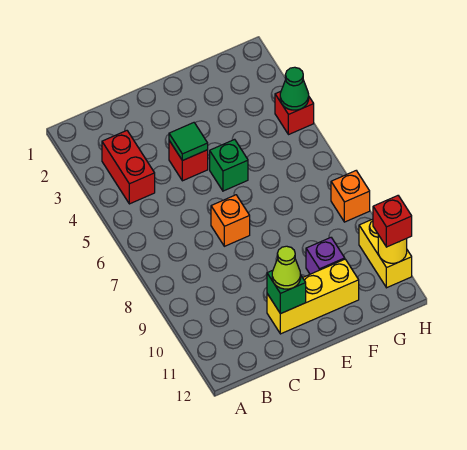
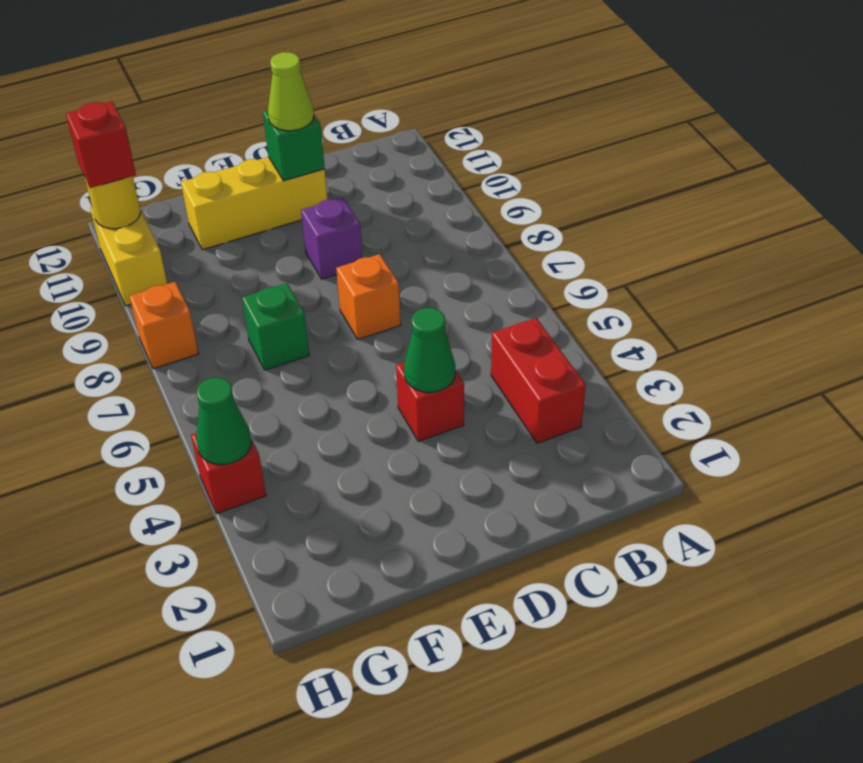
green tile D4 level 2 -> green cone D4 level 2
green brick E5 level 1 -> green brick F7 level 1
purple brick F10 level 1 -> purple brick D9 level 1

